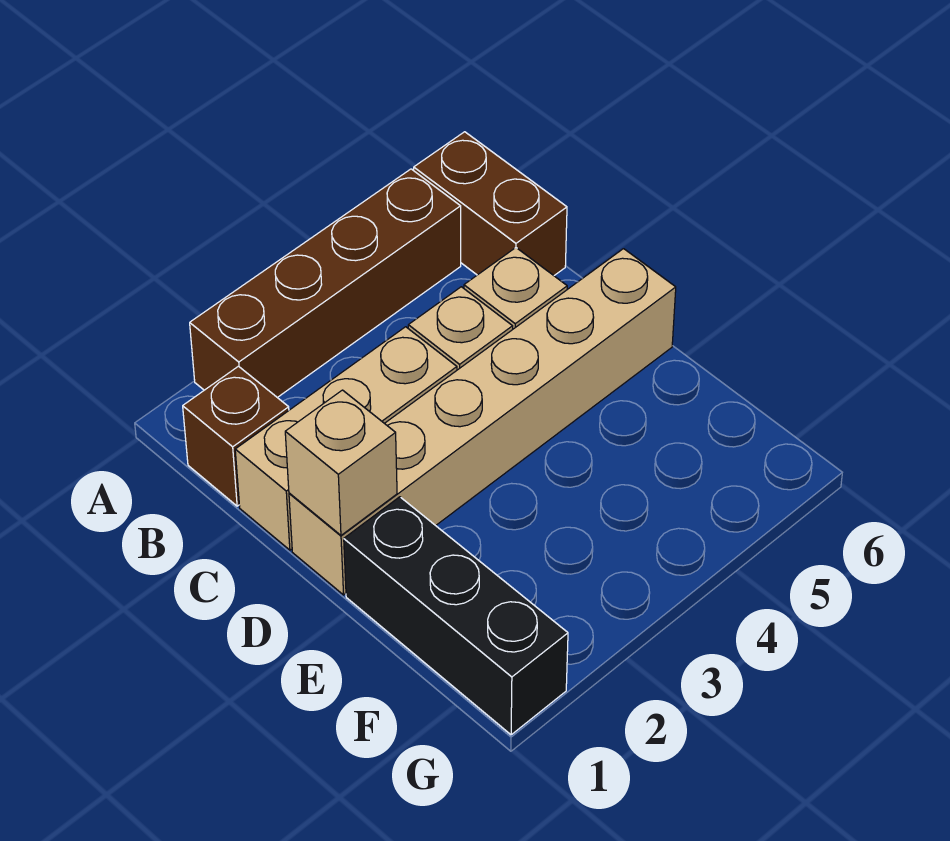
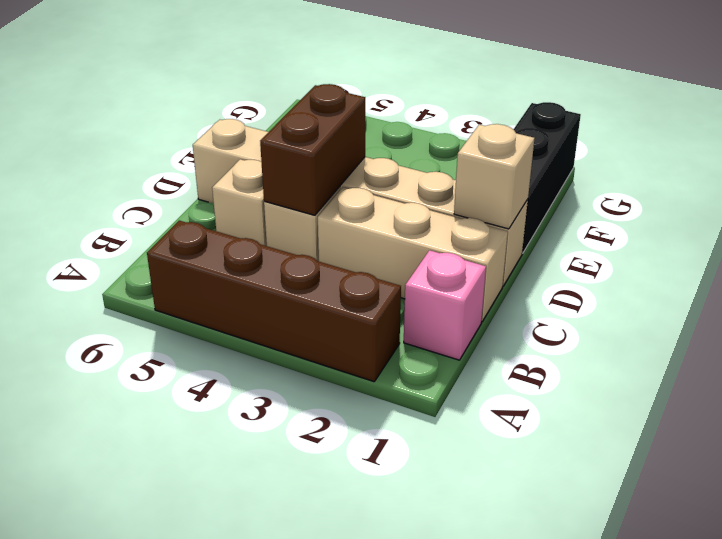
brown brick A6:B6 level 1 -> brown brick C4:D4 level 2
brown brick B1 level 1 -> pink brick B1 level 1

